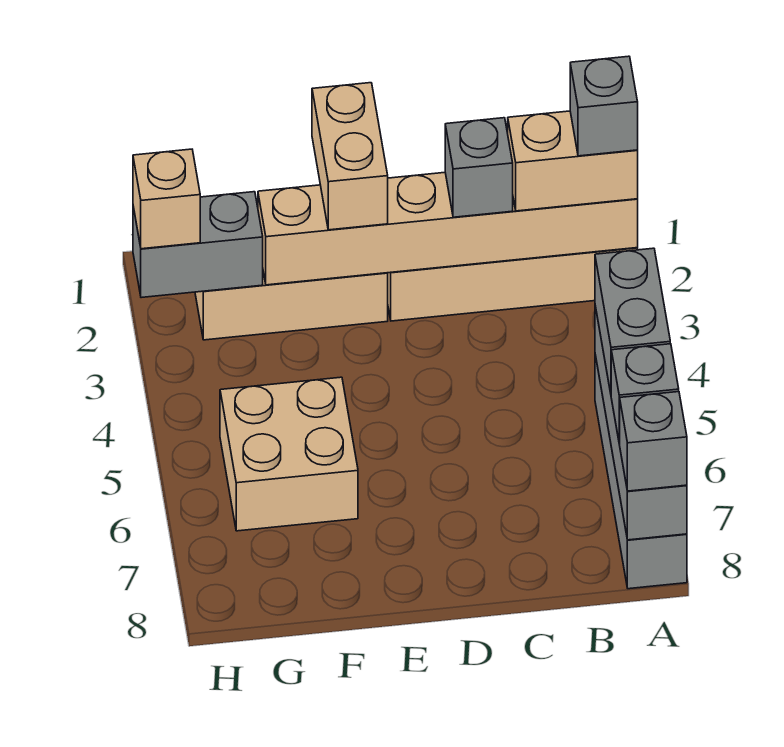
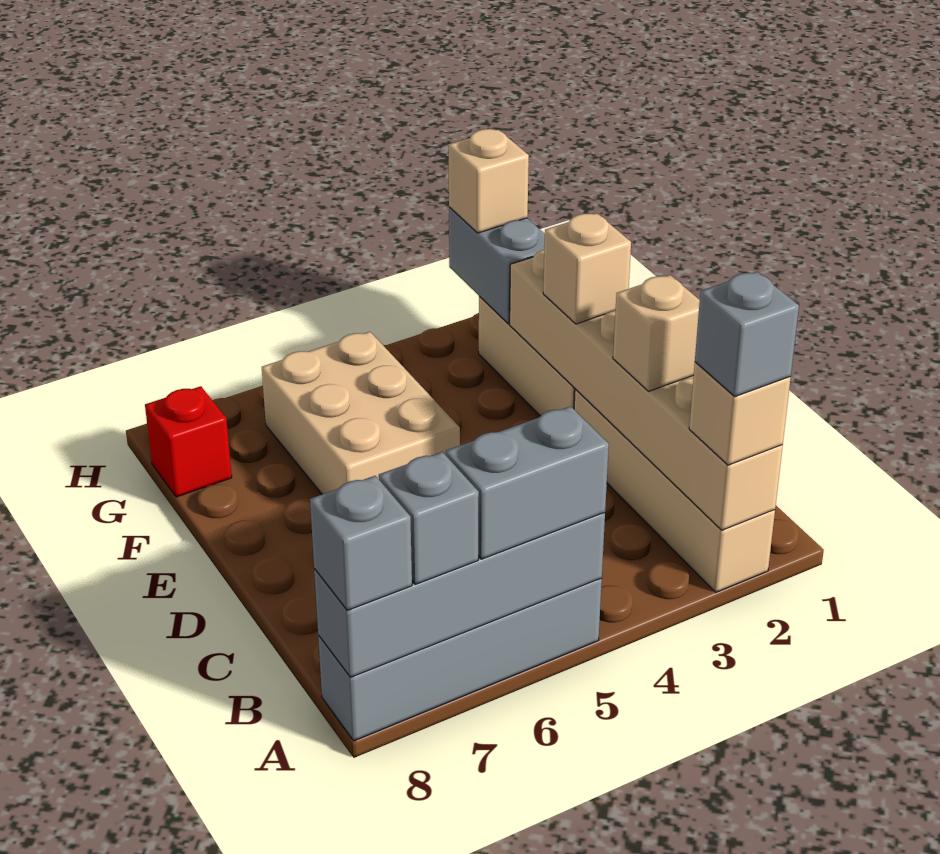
tan brick A2:B2 level 3 -> tan brick A2 level 3
grey brick C2 level 3 -> tan brick C2 level 3
tan brick E1:E2 level 3 -> tan brick E2 level 3
tan brick F5:G6 level 1 -> tan brick E5:G6 level 1
none -> red brick G8 level 1

